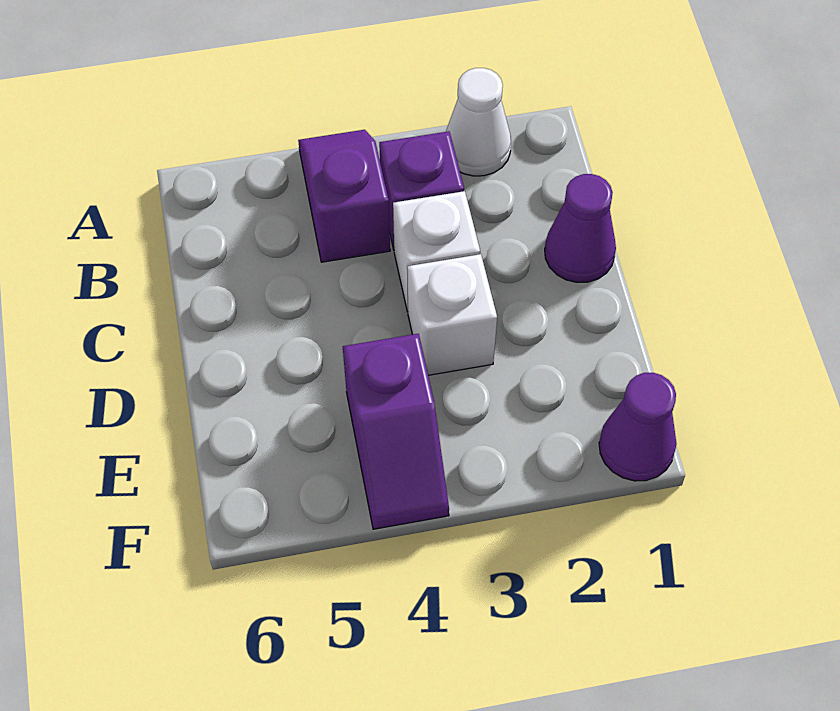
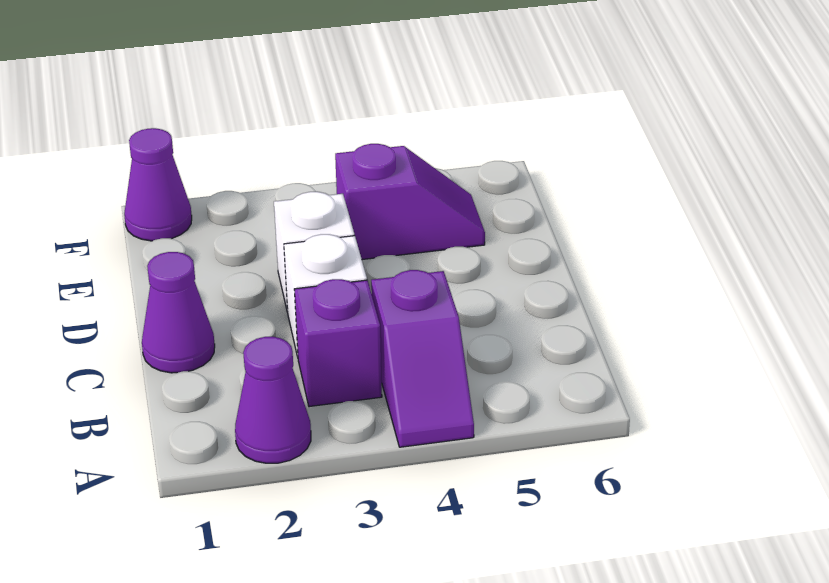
white cone A2 level 1 -> purple cone A2 level 1
purple slope E4:F4 level 1 top E -> purple slope E4:E5 level 1 top 4

